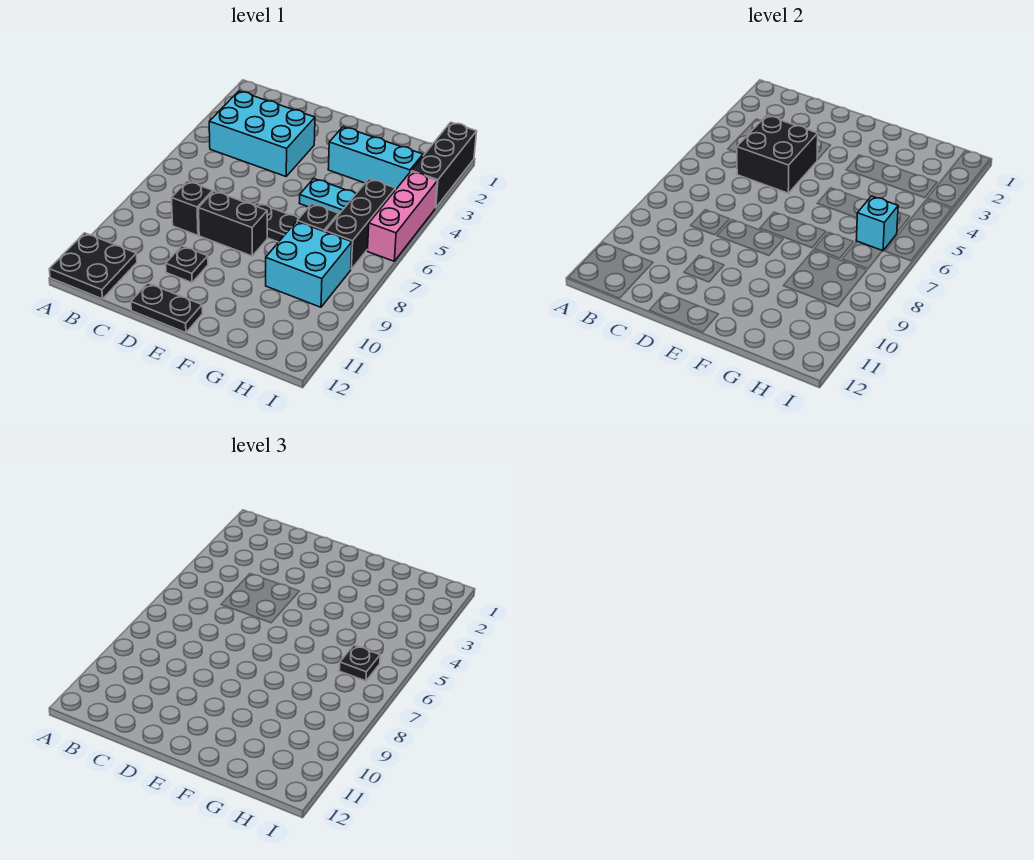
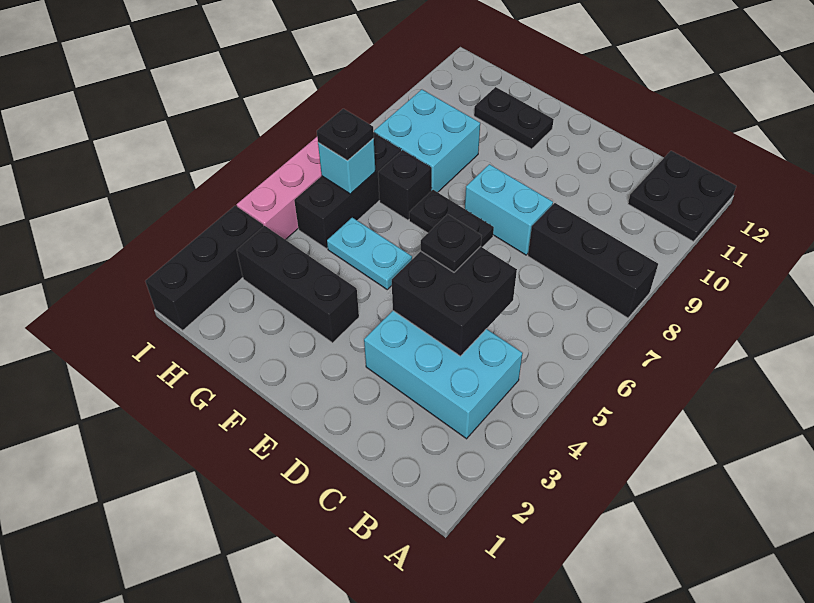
black brick C8 level 1 -> black brick A8:C8 level 1
black brick D8:E8 level 1 -> cyan brick D8:E8 level 1
black plate D10 level 1 -> black plate D5 level 3
black plate D12:E12 level 1 -> black plate F11:G11 level 1
cyan brick F3:H3 level 1 -> black brick F3:H3 level 1

